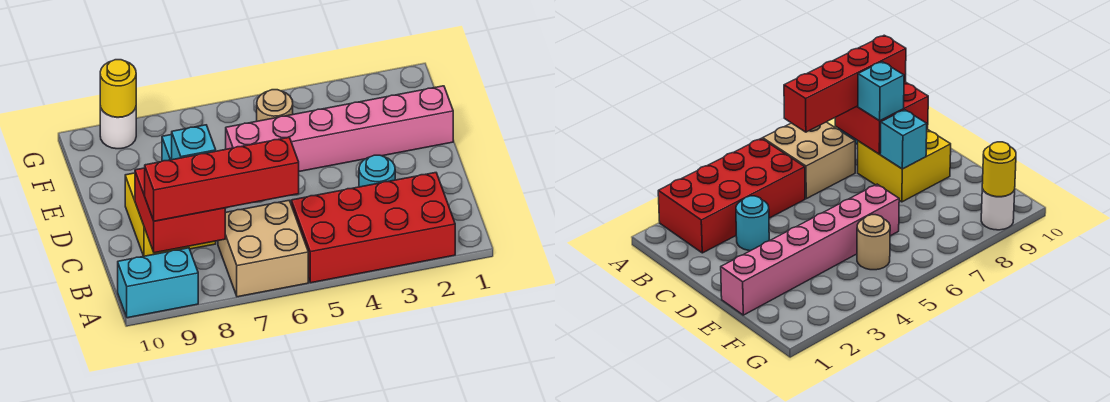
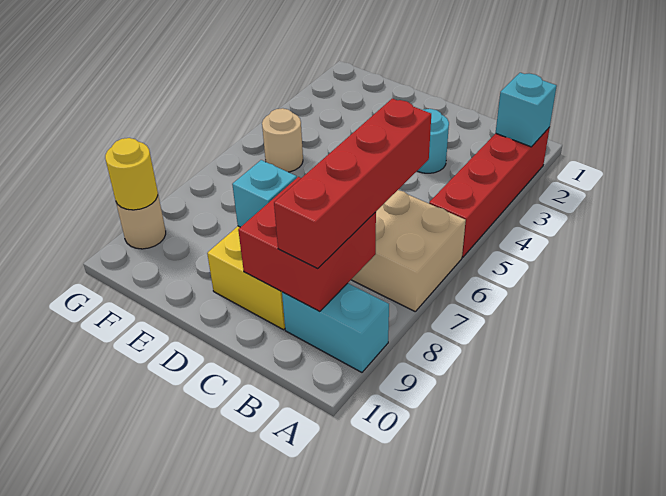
red brick A2:B5 level 1 -> red brick A2:A5 level 1
cyan brick A9:A10 level 1 -> cyan brick A9:B9 level 1
cyan brick C8 level 3 -> cyan brick A2 level 2
pink brick E1:E6 level 1 -> none
white round brick G9 level 1 -> tan round brick G9 level 1

